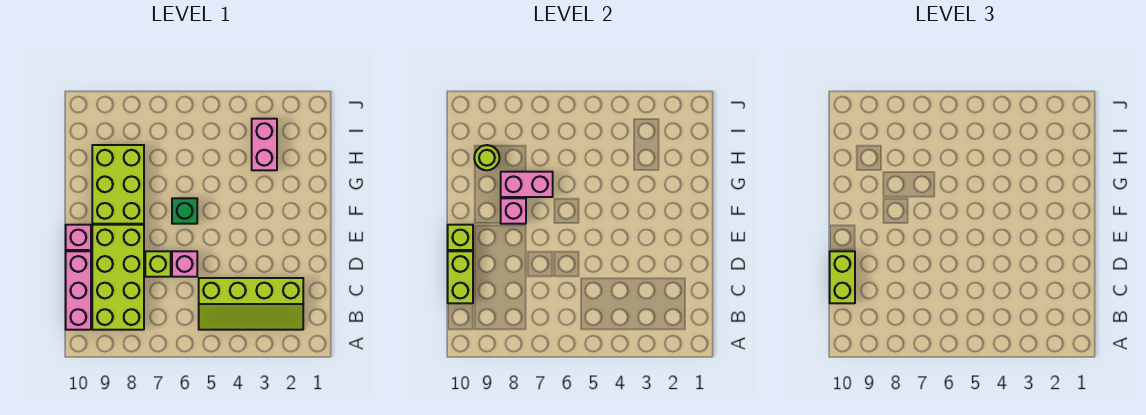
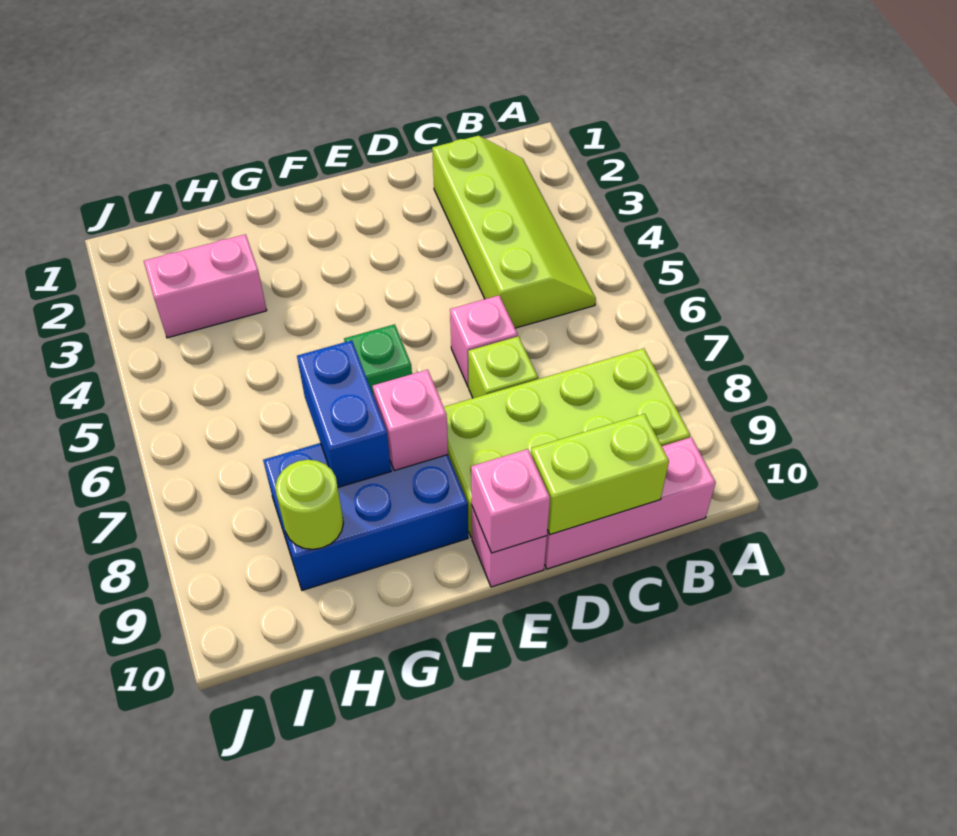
lime brick C10:D10 level 3 -> none
lime brick E10 level 2 -> pink brick E10 level 2
lime brick F8:H9 level 1 -> blue brick F8:H9 level 1
pink brick G7:G8 level 2 -> blue brick G7:G8 level 2

